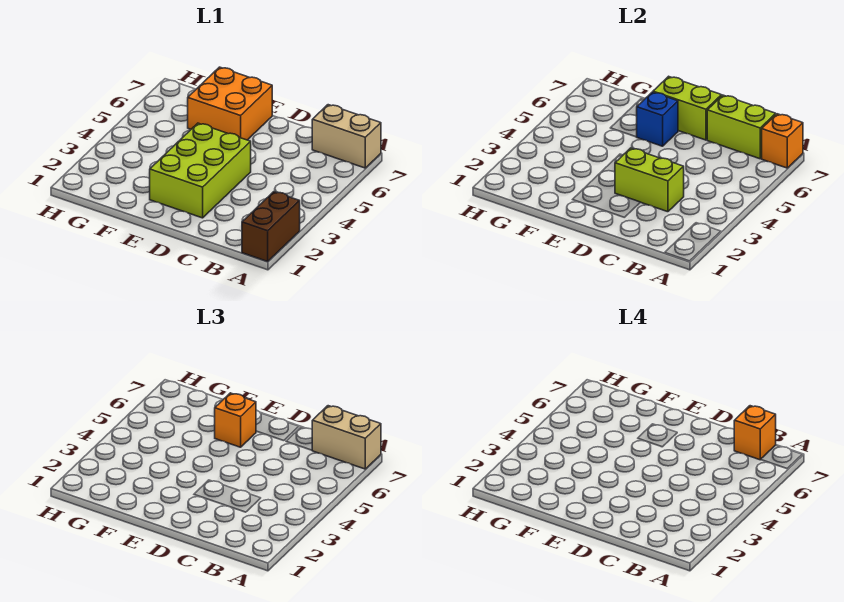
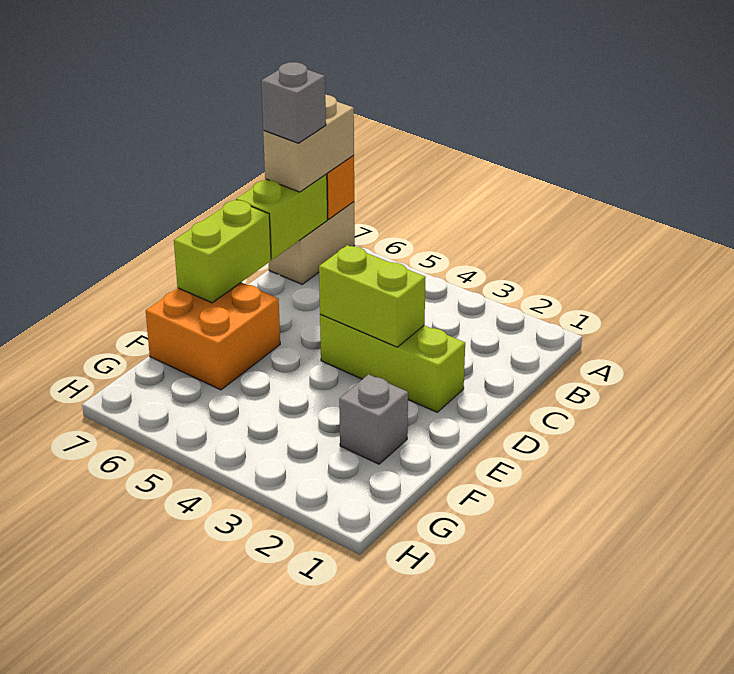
brown brick A1:A2 level 1 -> none
orange brick B7 level 4 -> grey brick B7 level 4
lime brick C3:D3 level 2 -> lime brick D3:D4 level 2
lime brick D2:E4 level 1 -> lime brick D2:D4 level 1
blue brick E6 level 2 -> none
orange brick E6 level 3 -> none
none -> grey brick F2 level 1

